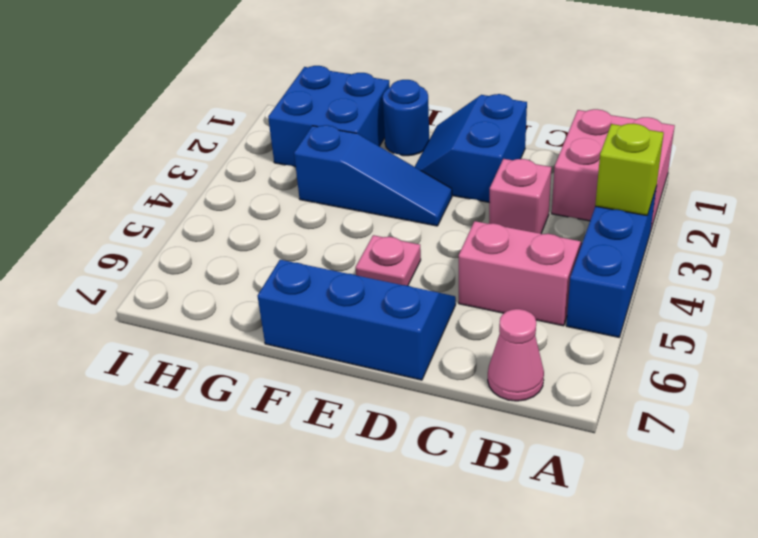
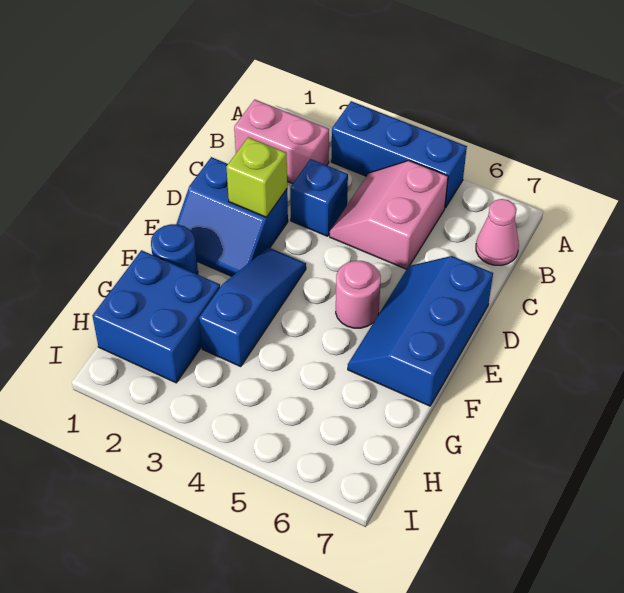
pink brick A1:B2 level 1 -> pink brick B1:B2 level 1
lime brick A3 level 2 -> lime brick D2 level 2
pink brick C3 level 1 -> blue brick C3 level 1
pink plate E5 level 1 -> pink round brick E5 level 1

